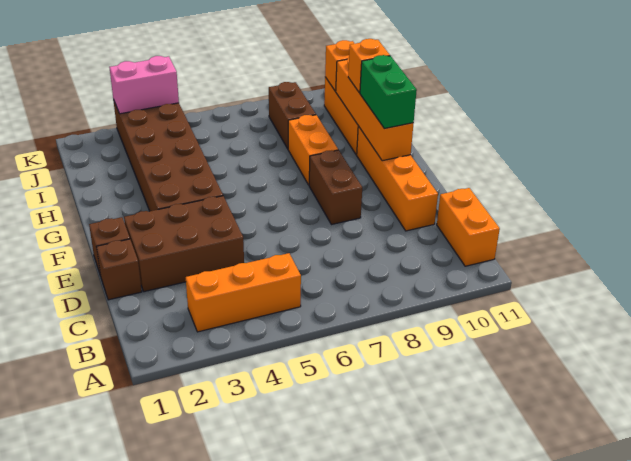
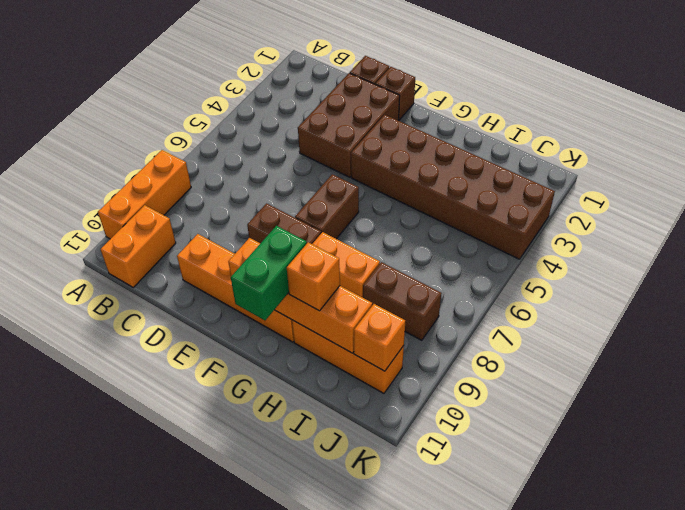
orange brick B3:B5 level 1 -> orange brick A8:A10 level 1
orange brick B11:C11 level 1 -> orange brick B10:B11 level 1
none -> brown brick F6:F7 level 1
green brick F10:G10 level 3 -> green brick G10:G11 level 3
pink brick K3:K4 level 2 -> none

